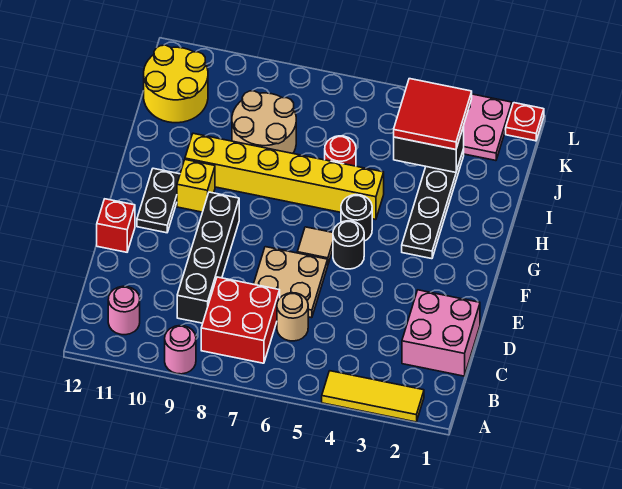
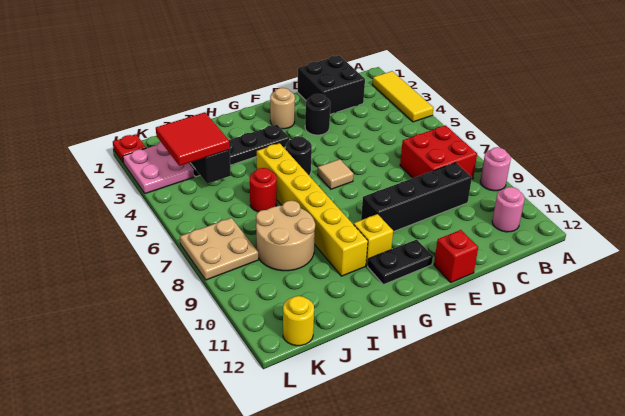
pink brick C1:D2 level 1 -> black brick C1:D2 level 1
tan round brick C6 level 1 -> tan round brick F2 level 1
tan plate D6:E7 level 1 -> tan plate K7:L8 level 1
black round brick F5 level 1 -> black round brick E3 level 1
yellow round brick J11:K12 level 1 -> yellow round brick K12 level 1

